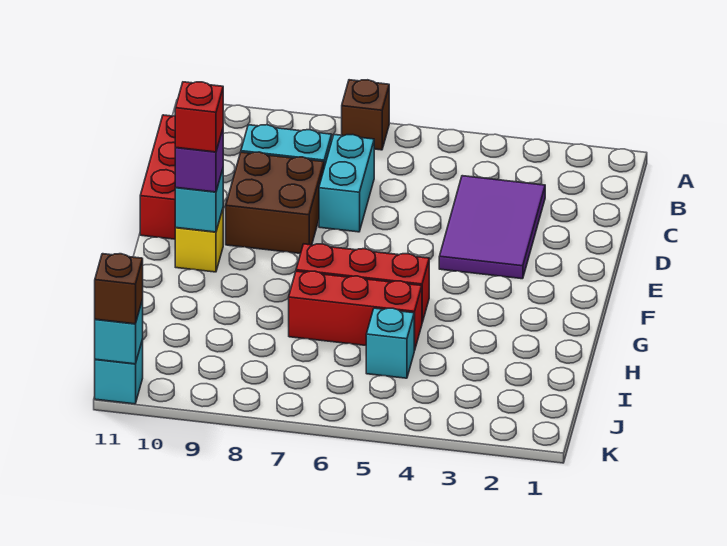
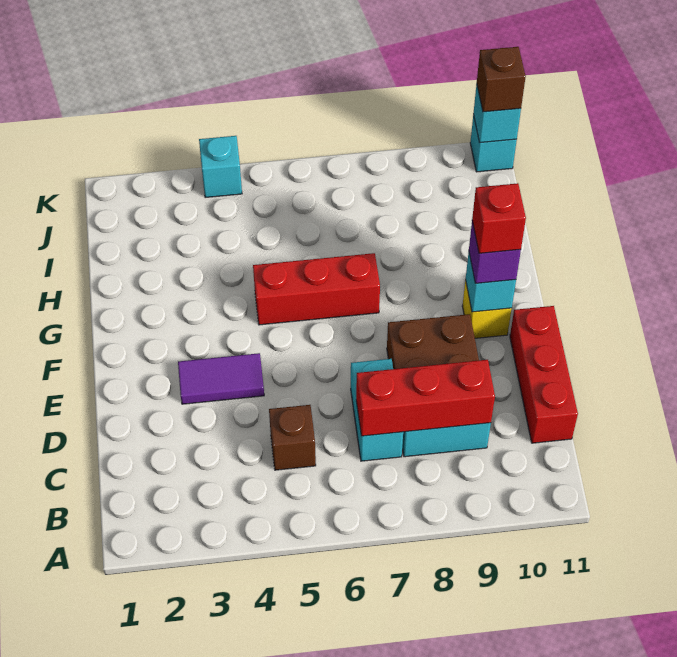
brown brick A7 level 1 -> brown brick C5 level 1
purple tile C3:E4 level 1 -> purple tile E3:E4 level 1
red brick H5:H7 level 1 -> red brick C7:C9 level 2
cyan brick I5 level 1 -> cyan brick K4 level 1

